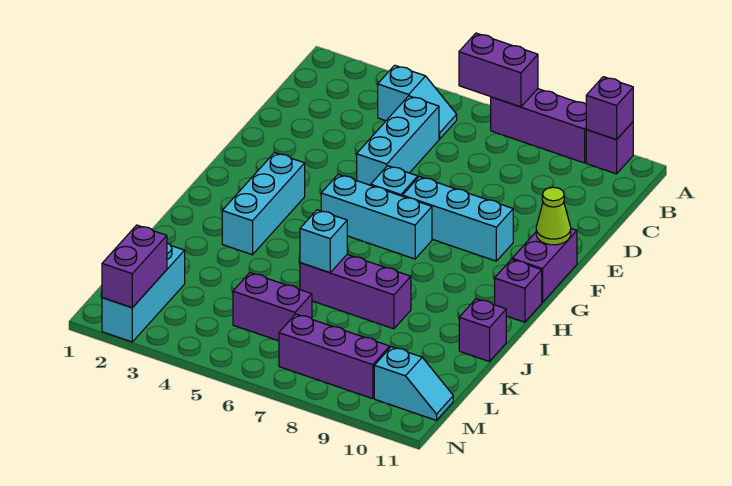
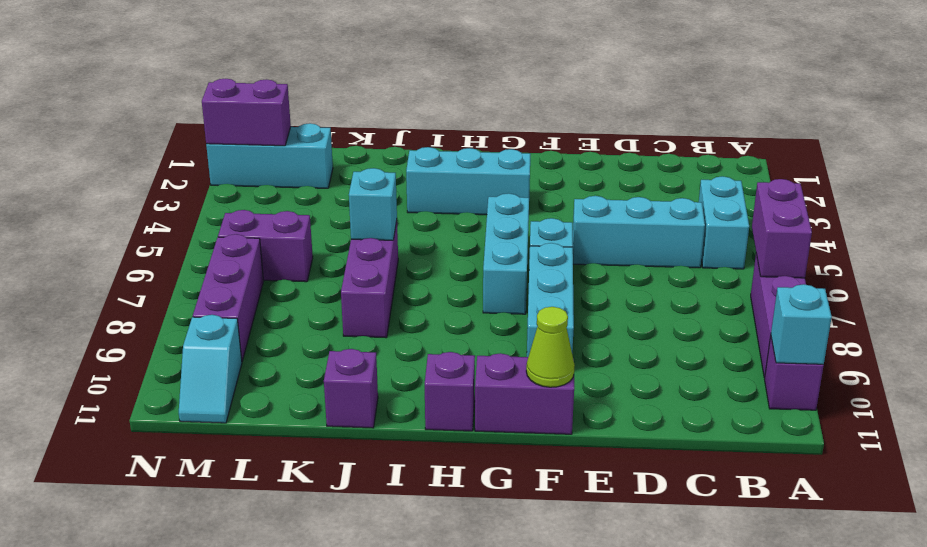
purple brick A10 level 2 -> cyan brick A10 level 2
cyan slope B4:B5 level 1 top 4 -> cyan brick B4:B5 level 1
purple brick L5:L6 level 1 -> purple brick L6:M6 level 1

